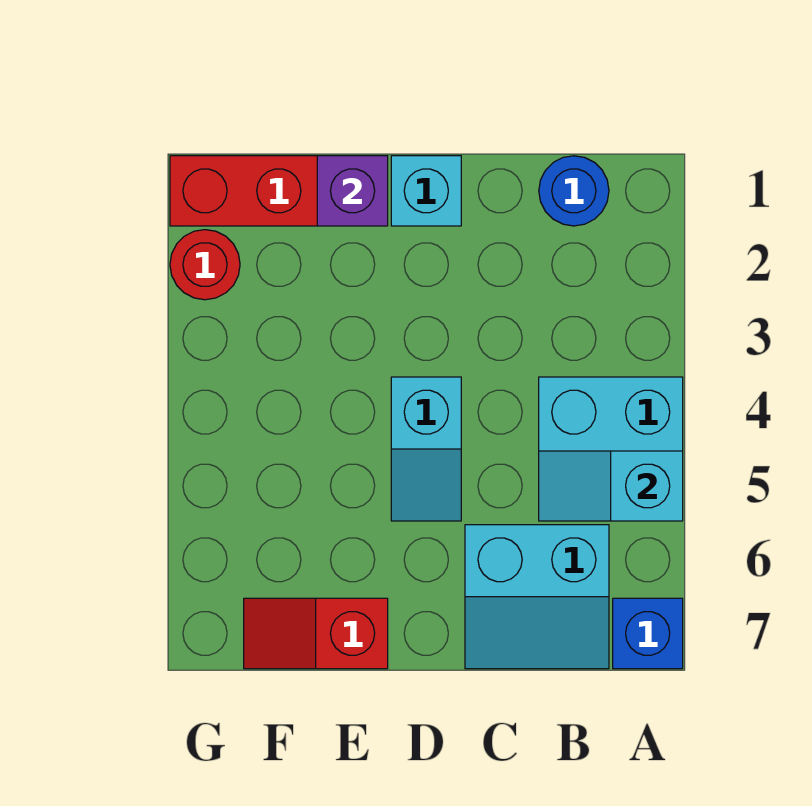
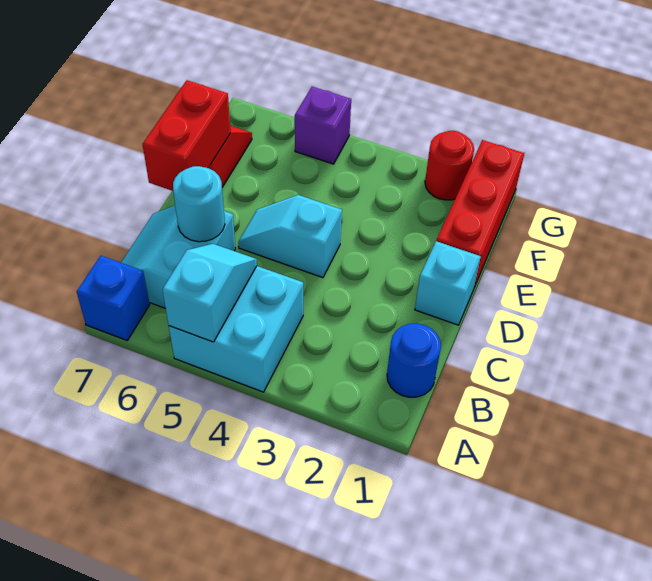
none -> cyan round brick C6 level 2
none -> red brick D7:E7 level 2
purple brick E1 level 2 -> purple brick G5 level 1

